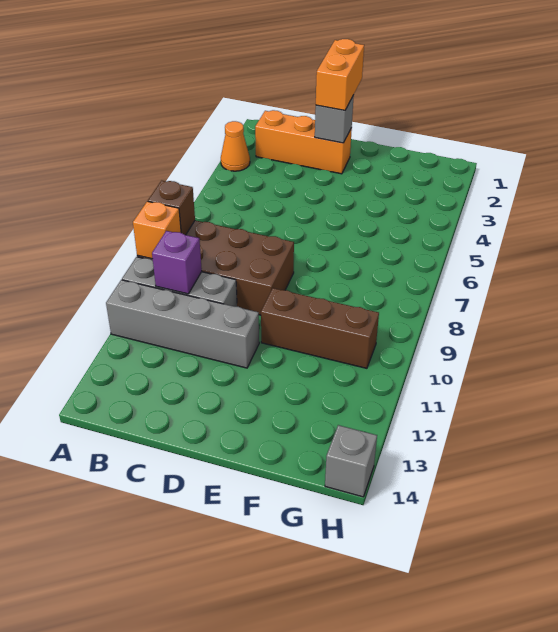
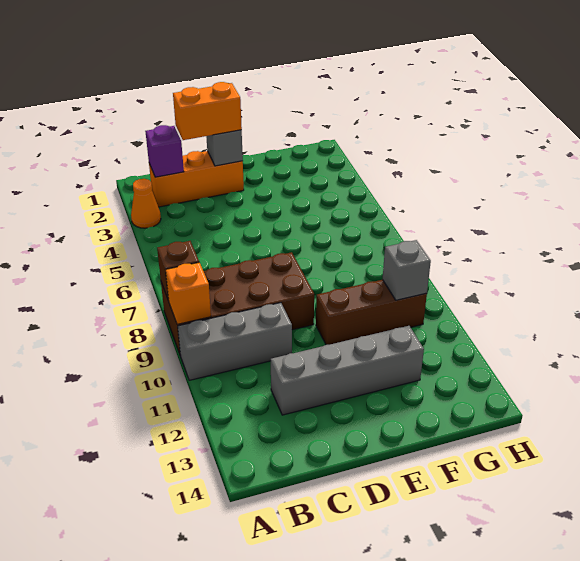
grey brick A11:D11 level 1 -> grey brick C12:F12 level 1
purple brick B10 level 2 -> purple brick B2 level 2
orange brick D1:D2 level 3 -> orange brick C2:D2 level 3
grey brick H14 level 1 -> grey brick G10 level 2

